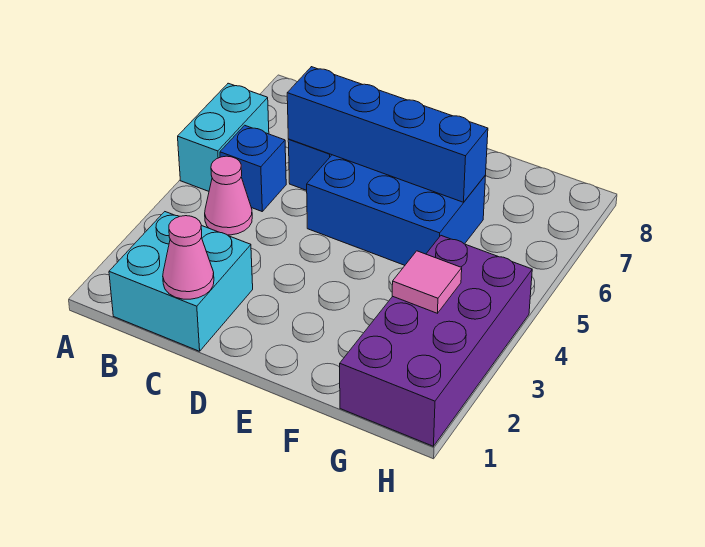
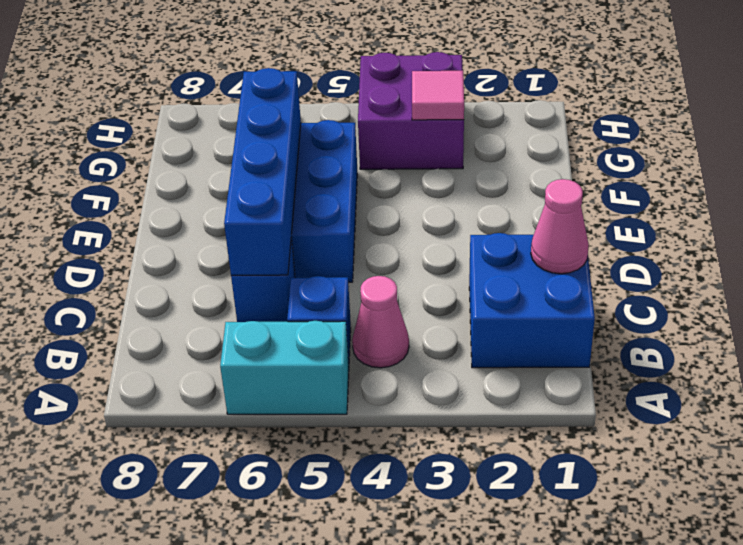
cyan brick B1:C2 level 1 -> blue brick B1:C2 level 1
purple brick G1:H4 level 1 -> purple brick G3:H4 level 1

